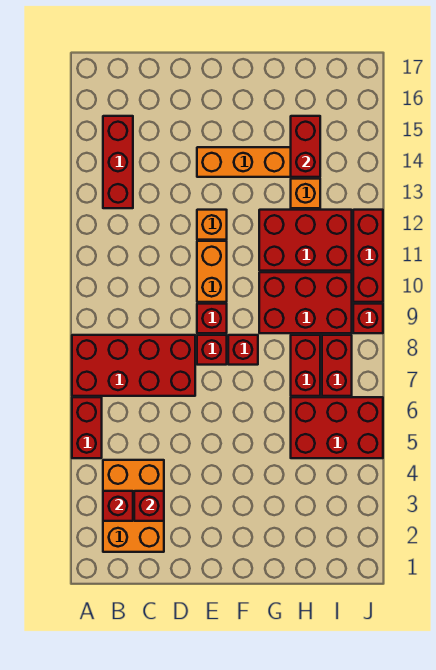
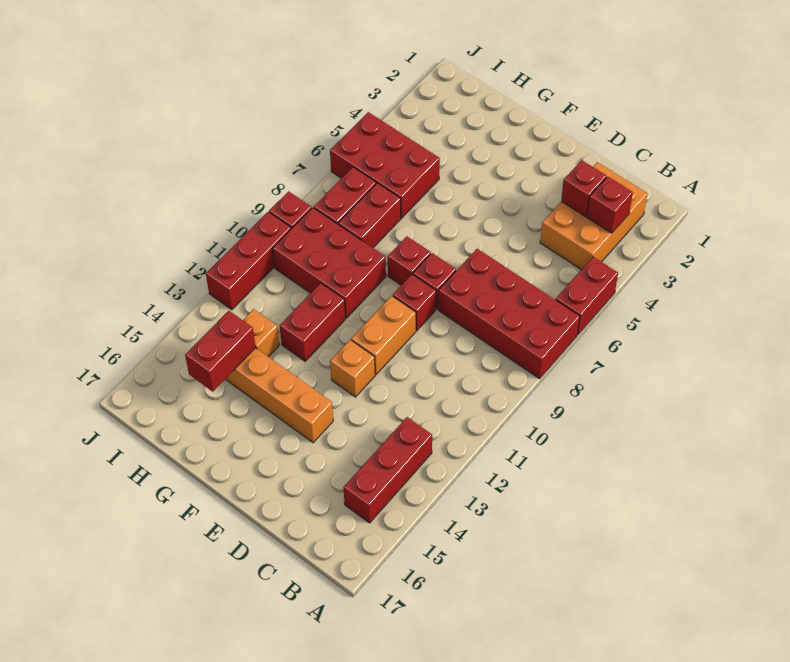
red brick G11:I12 level 1 -> red brick G11:G12 level 1

